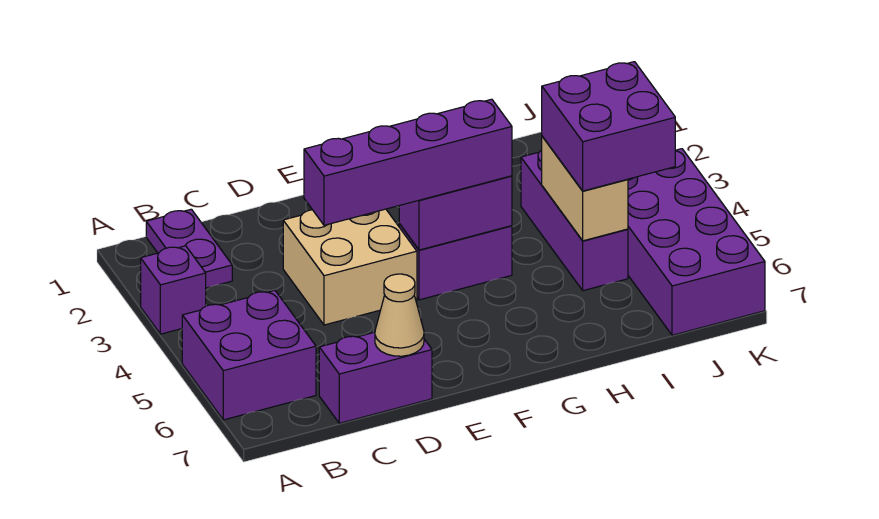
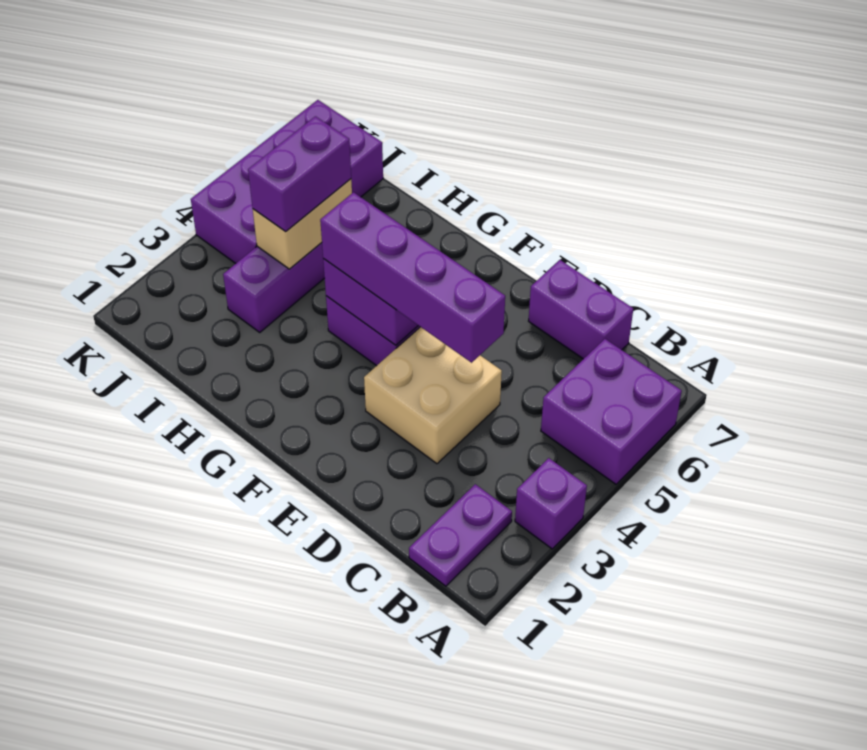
tan cone D7 level 2 -> none
purple brick I4:J5 level 3 -> purple brick I4:I5 level 3

